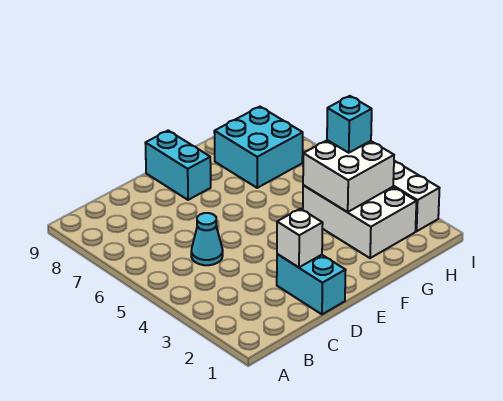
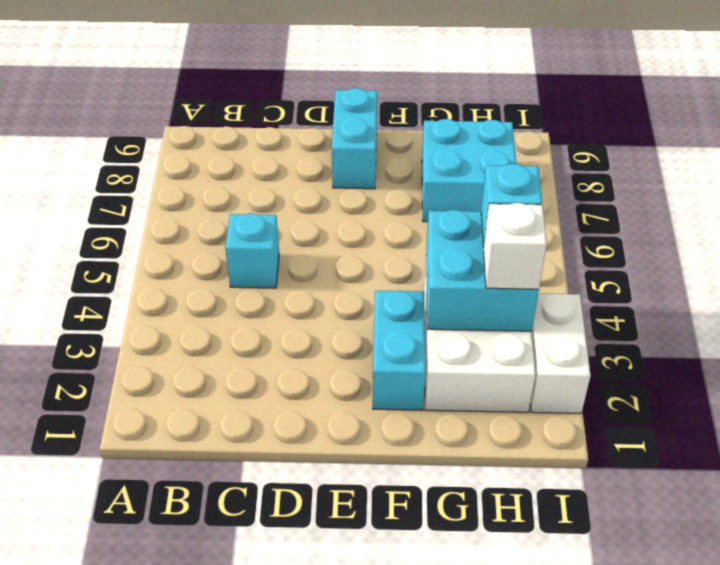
cyan cone C5 level 1 -> cyan brick C5 level 1
cyan brick D1:D2 level 1 -> cyan brick F2:F3 level 1
white brick D2 level 2 -> white brick H3 level 3
white brick G3:H4 level 2 -> cyan brick G3:H4 level 2

